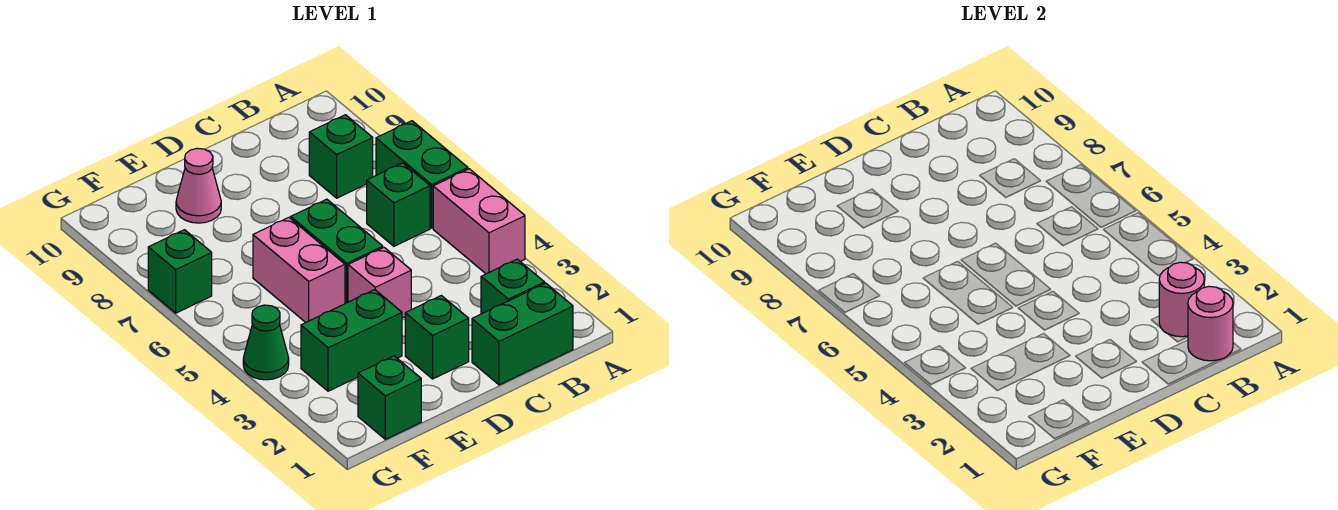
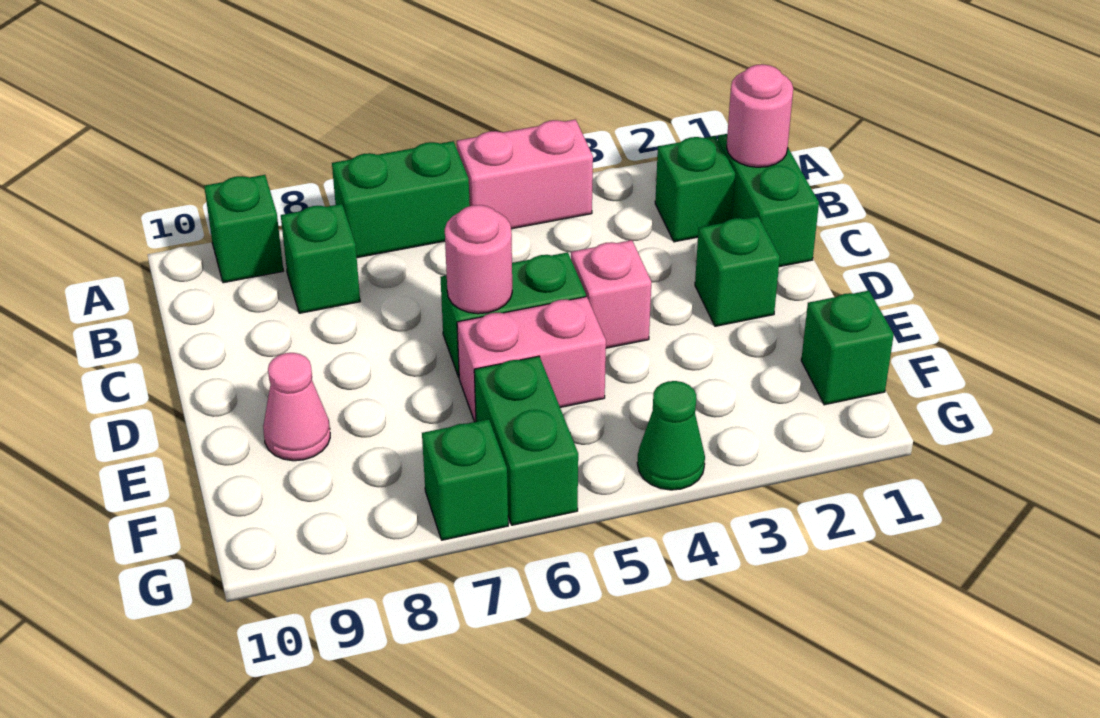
pink round brick B2 level 2 -> pink round brick D6 level 2
green brick B6 level 1 -> green brick A9 level 1
green brick E3:F3 level 1 -> green brick F6:G6 level 1

